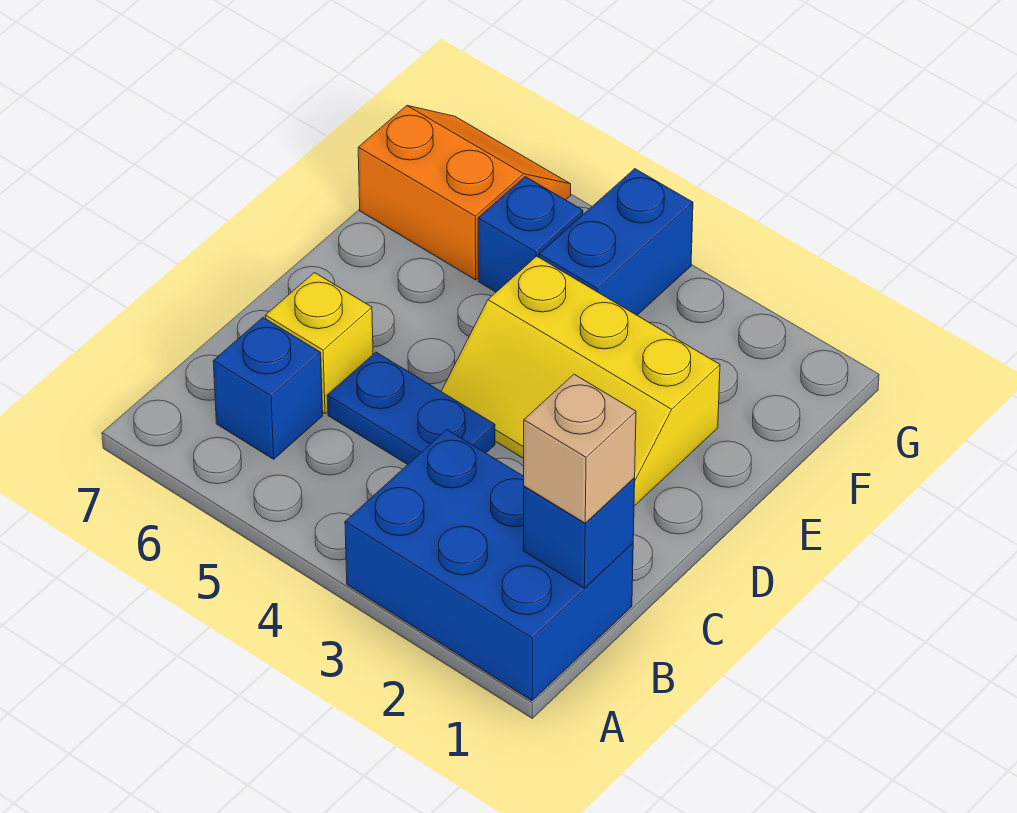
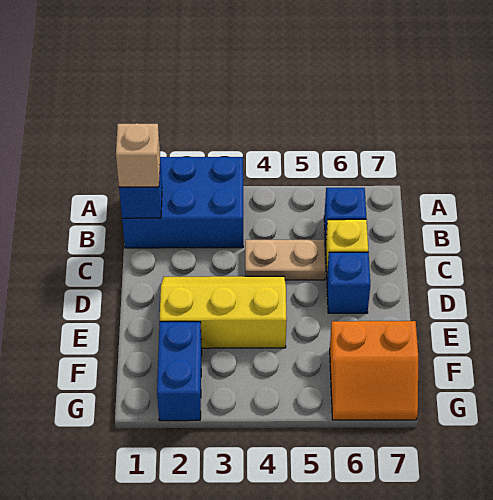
blue plate C4:C5 level 1 -> tan plate C4:C5 level 1
blue brick F4:G4 level 1 -> blue brick F2:G2 level 1
blue brick F5 level 1 -> blue brick D6 level 1

